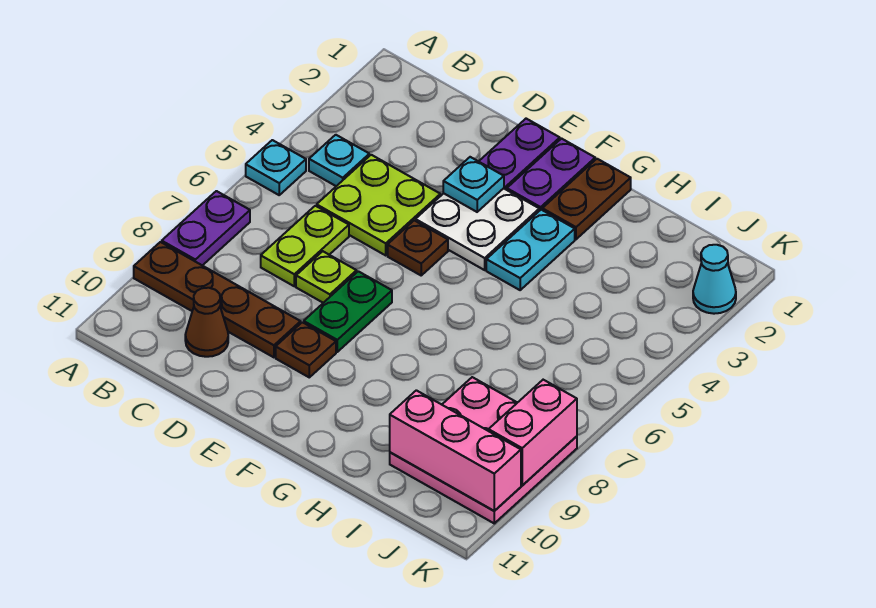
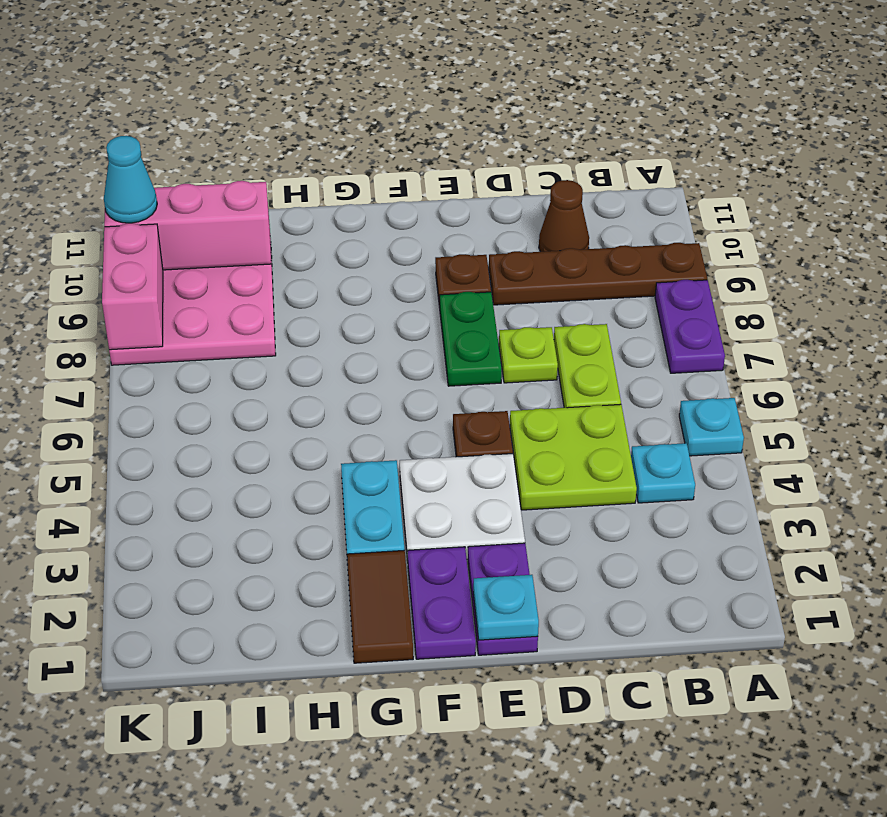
cyan plate E3 level 2 -> cyan plate E1 level 2
brown plate G1:G2 level 1 -> brown tile G1:G2 level 1
cyan cone K2 level 1 -> cyan cone K10 level 3

